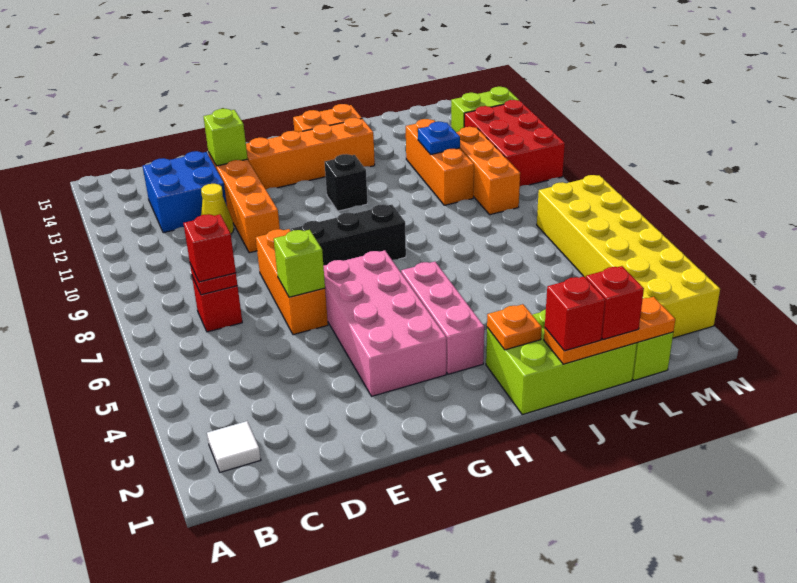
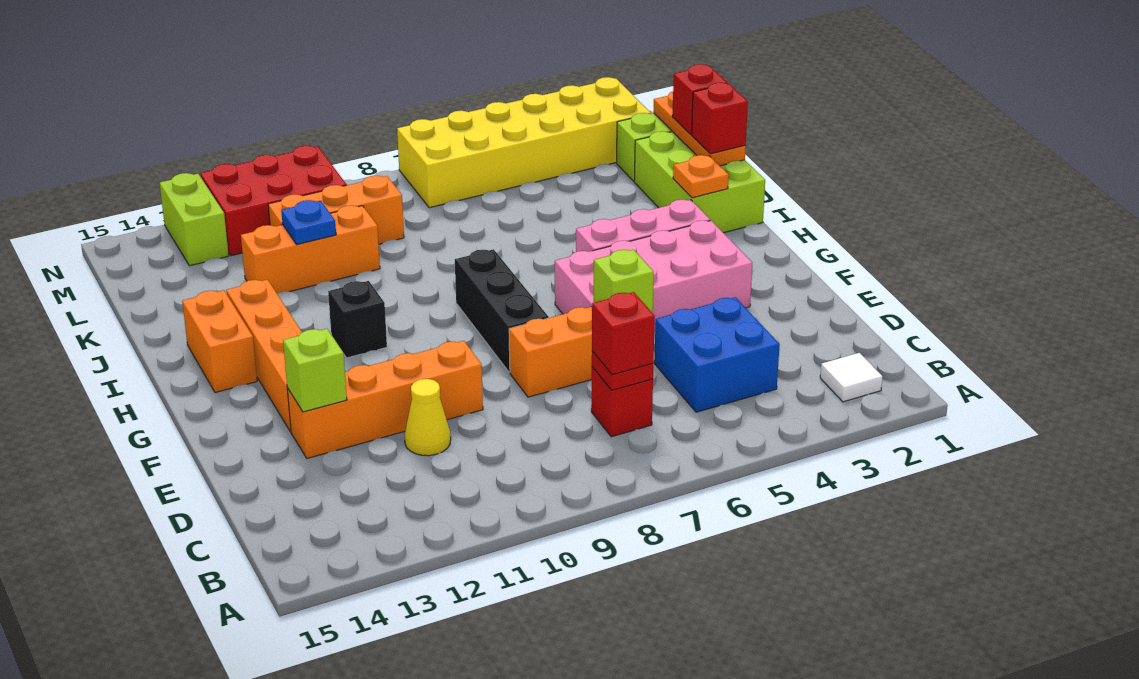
blue brick C12:D13 level 1 -> blue brick C4:D5 level 1

